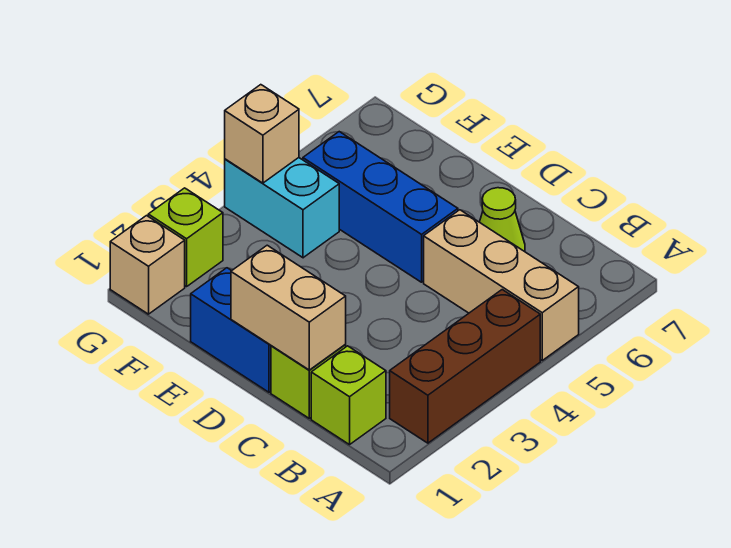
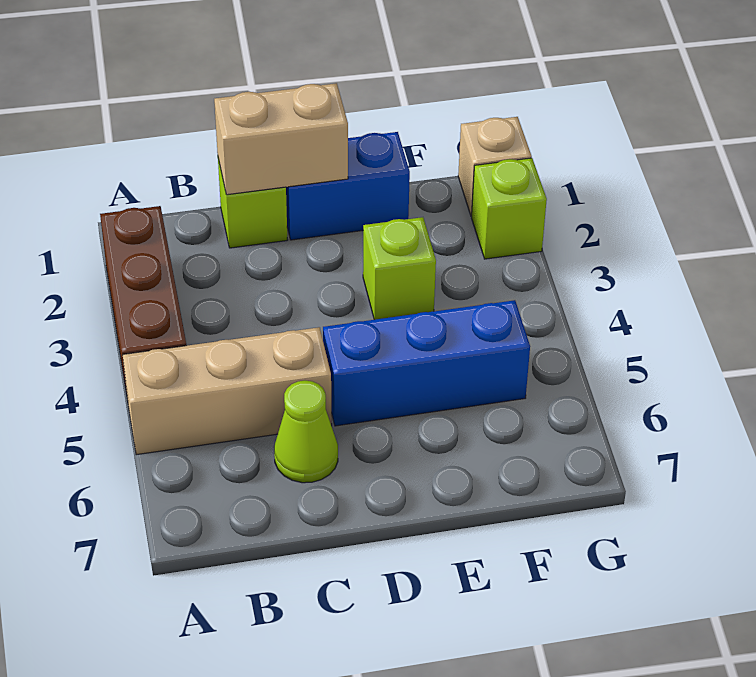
lime brick B1 level 1 -> lime brick E3 level 1
cyan brick F4:G4 level 1 -> none
tan brick G4 level 2 -> none

